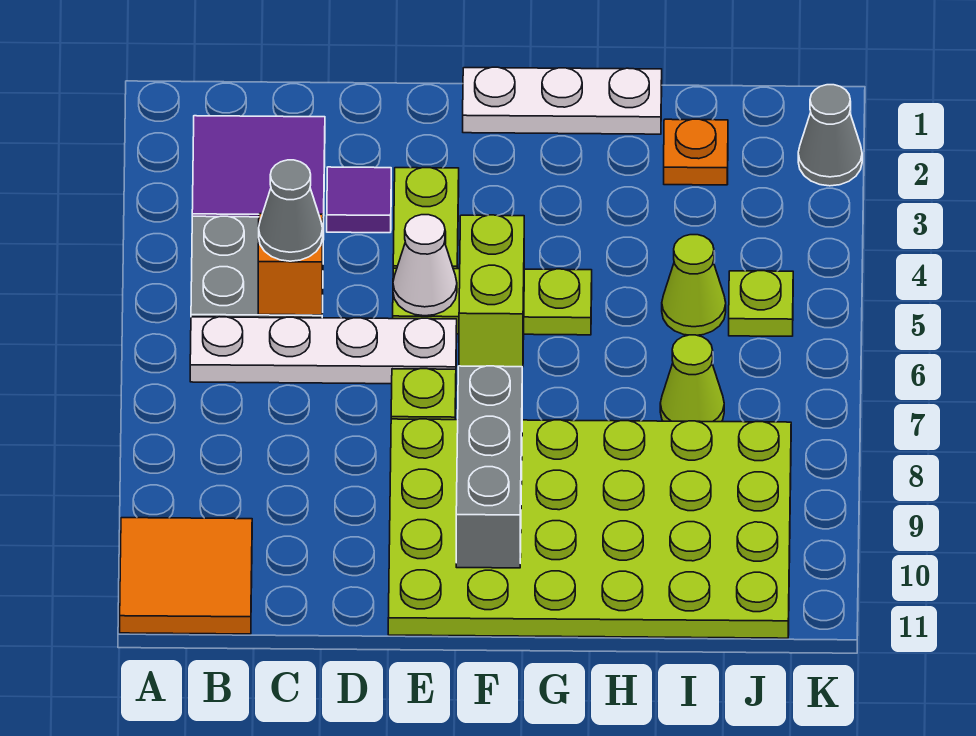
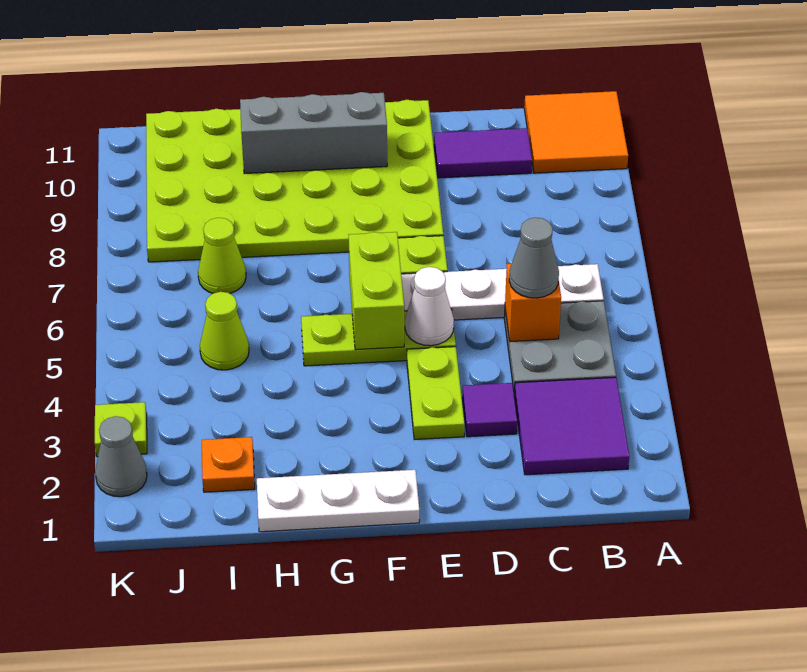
none -> purple tile C10:D10 level 1
grey brick F8:F10 level 2 -> grey brick F10:H10 level 2
lime plate J5 level 1 -> lime plate K3 level 1

